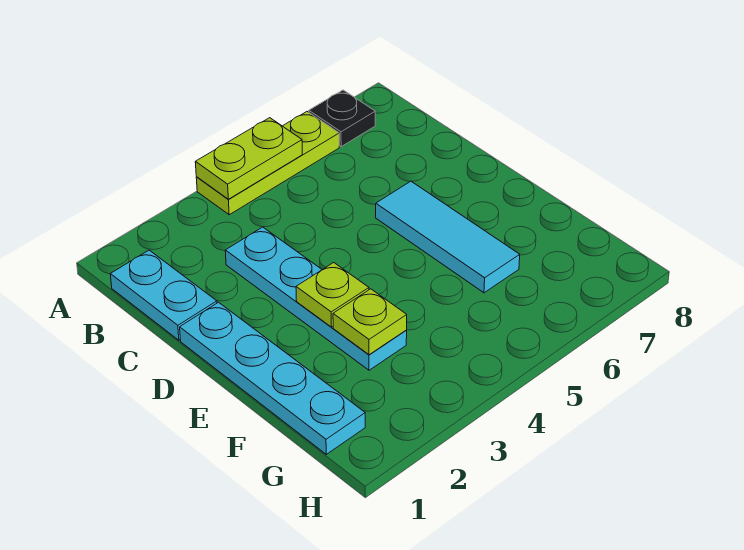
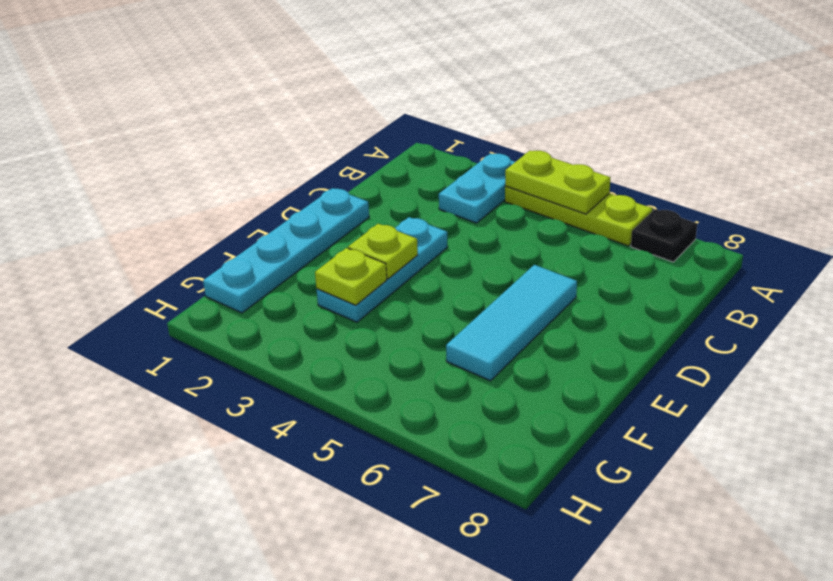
cyan plate B1:C1 level 1 -> cyan plate A3:B3 level 1
cyan plate C3:F3 level 1 -> cyan plate D3:F3 level 1

